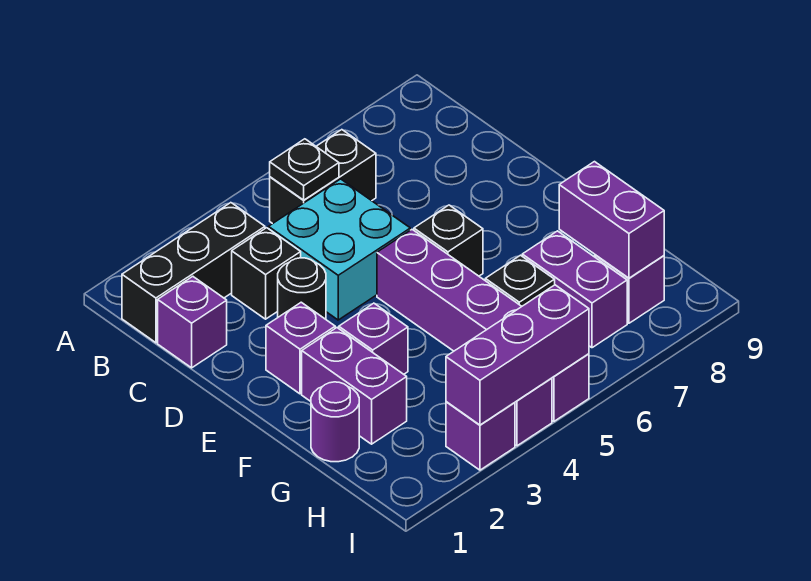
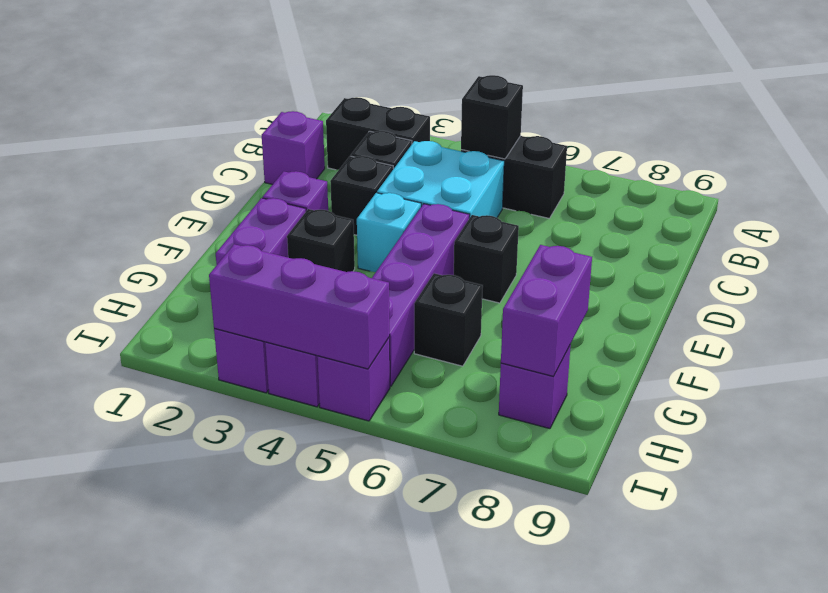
black brick B1:B3 level 1 -> black brick B2:B3 level 1
black plate B5 level 2 -> black brick B5 level 2
black round brick D3 level 1 -> black brick D3 level 1
none -> cyan brick E4 level 1
purple brick F3 level 1 -> black brick F3 level 1
purple round brick G1 level 1 -> none
purple brick G7:H7 level 1 -> none

